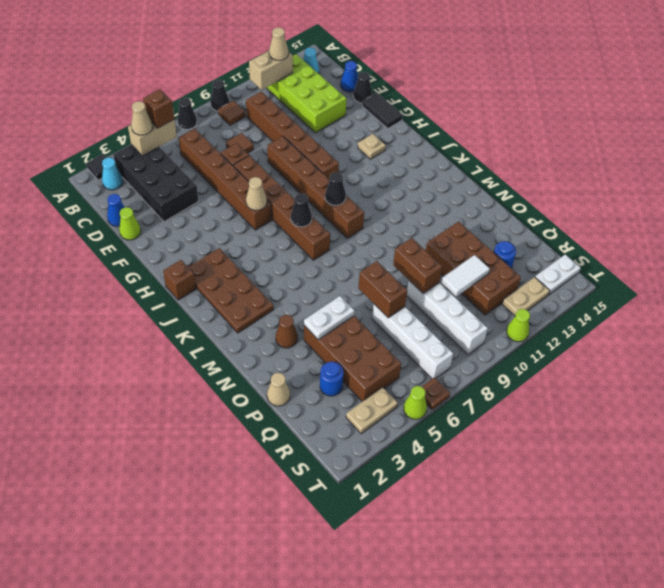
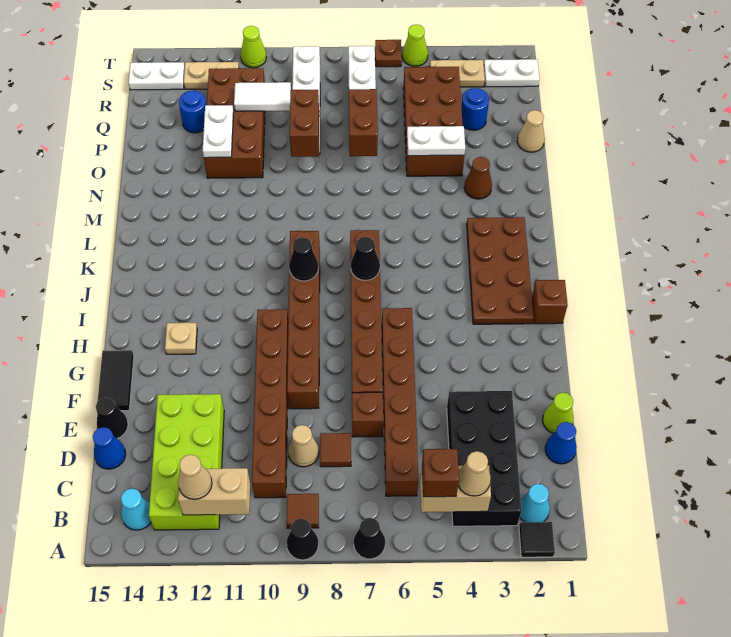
tan cone H6 level 2 -> tan cone D9 level 1
none -> white plate O12:P12 level 2
none -> white plate S1:S2 level 1

